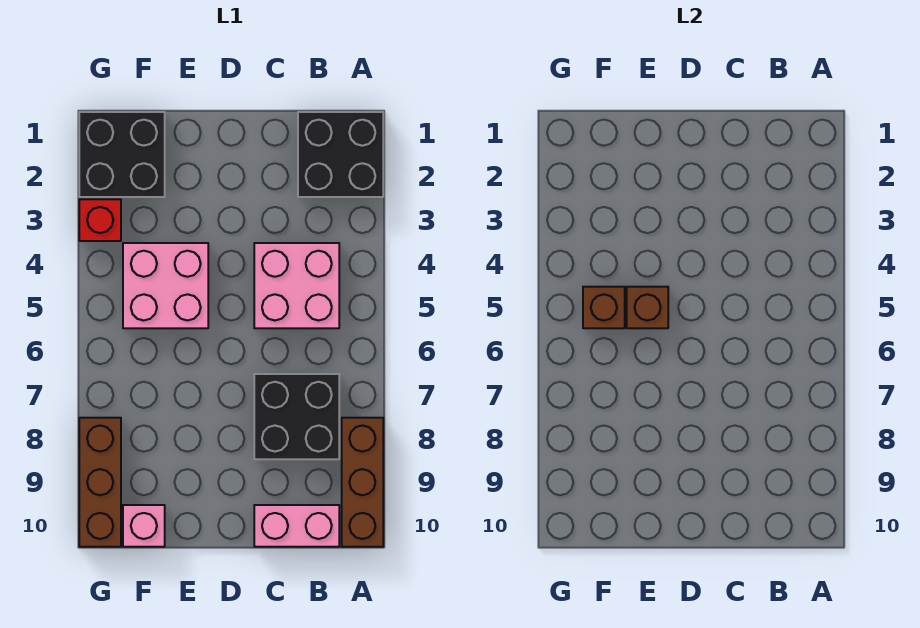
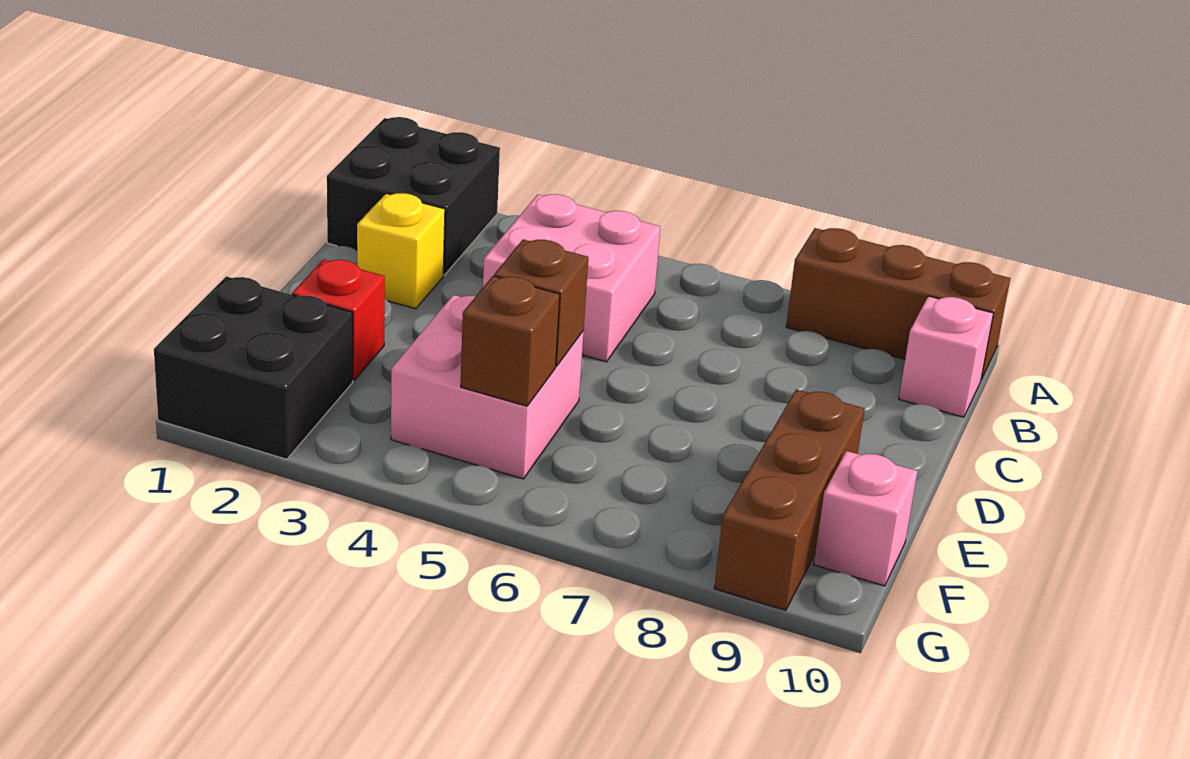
black brick B7:C8 level 1 -> none
pink brick B10:C10 level 1 -> pink brick B10 level 1
none -> yellow brick C2 level 1
red brick G3 level 1 -> red brick E2 level 1
brown brick G8:G10 level 1 -> brown brick E9:G9 level 1

